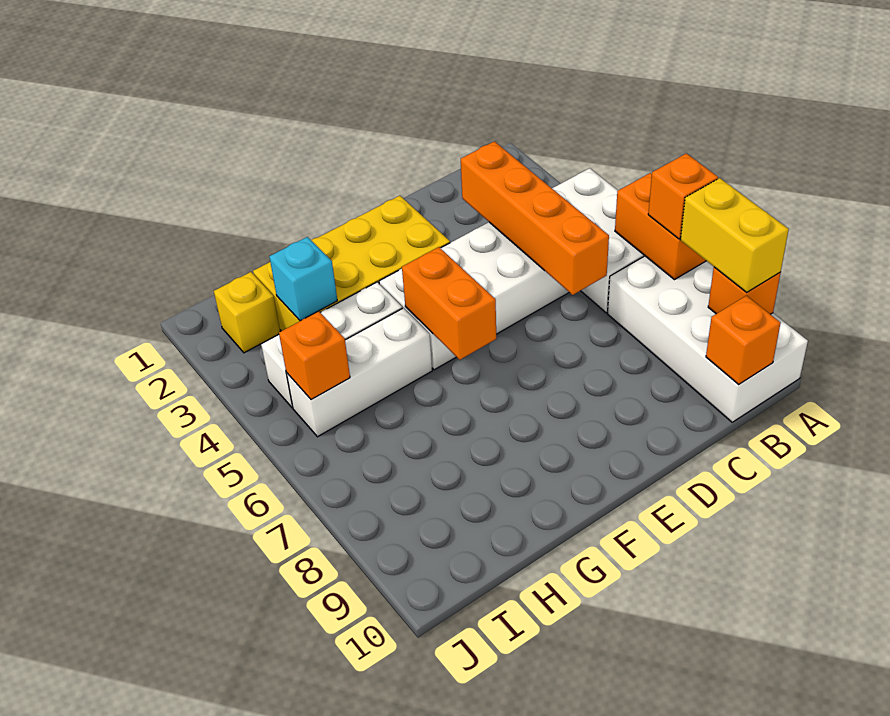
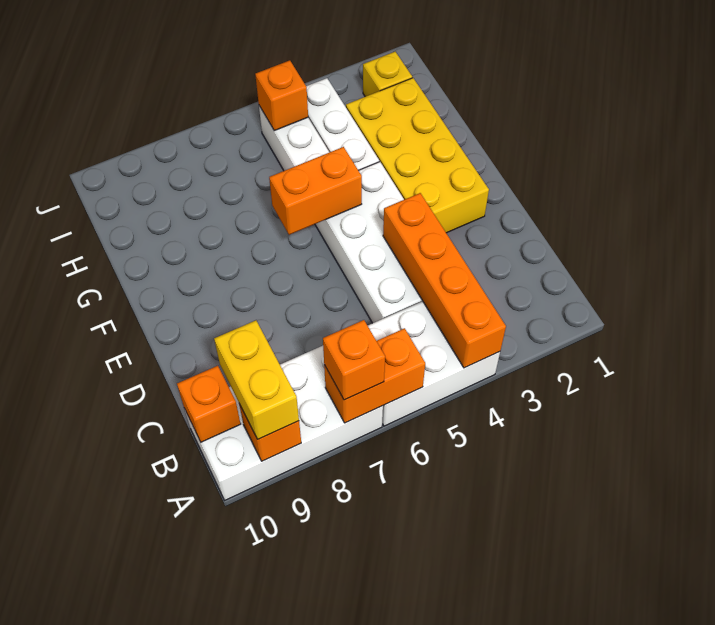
yellow brick A8:A9 level 3 -> yellow brick A9:B9 level 3
orange brick C3:C6 level 2 -> orange brick A4:D4 level 2
cyan brick H3 level 2 -> none

